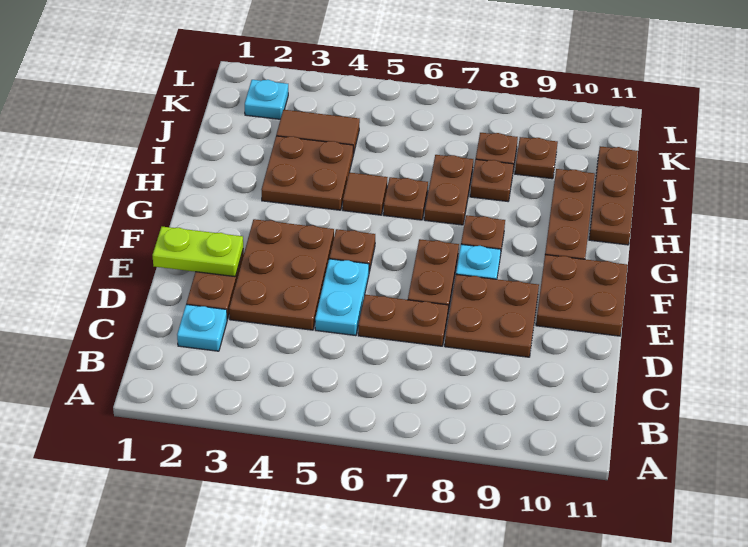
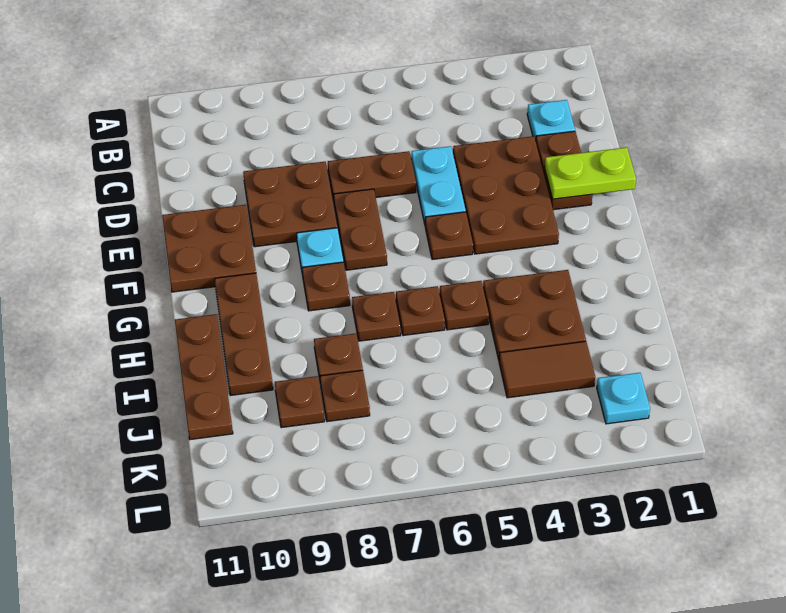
brown tile H5 level 1 -> brown plate H5 level 1
brown plate H7:I7 level 1 -> brown plate H7 level 1

